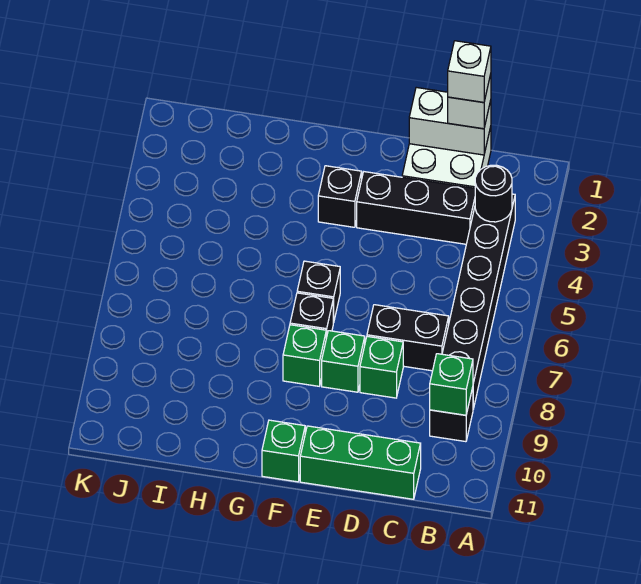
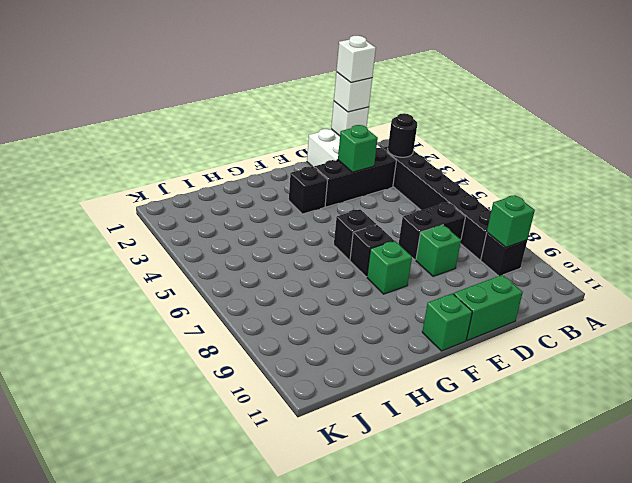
white brick C1:D1 level 2 -> white brick C1 level 2
green brick C11:E11 level 1 -> green brick D11:E11 level 1
green brick E8 level 1 -> green brick D3 level 2

